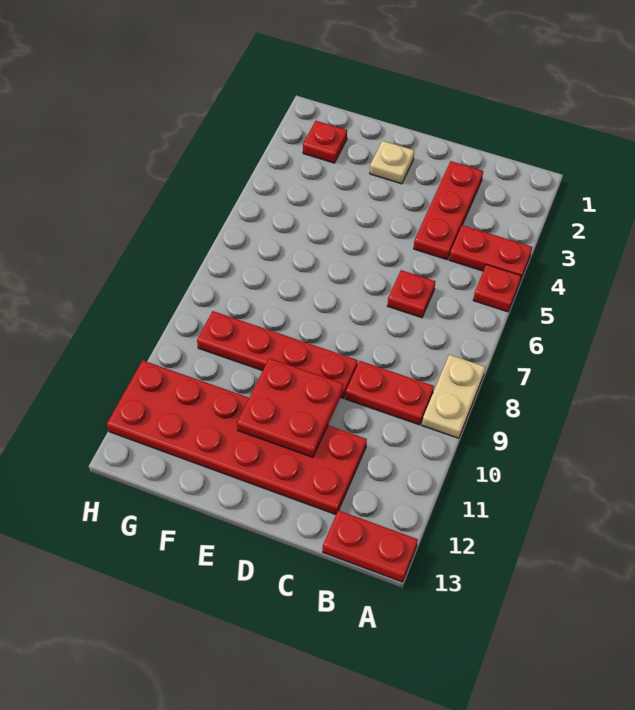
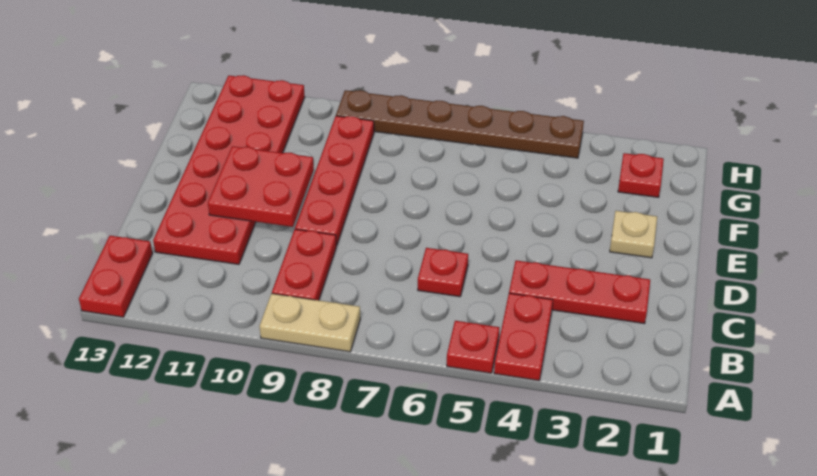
none -> brown plate H4:H9 level 1

